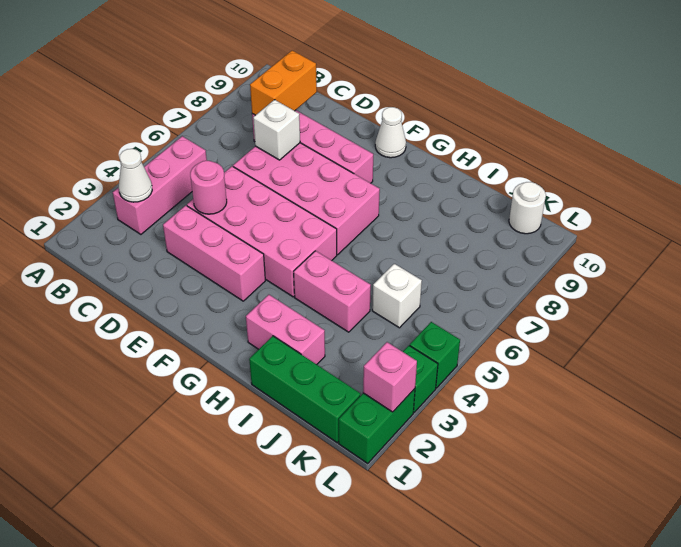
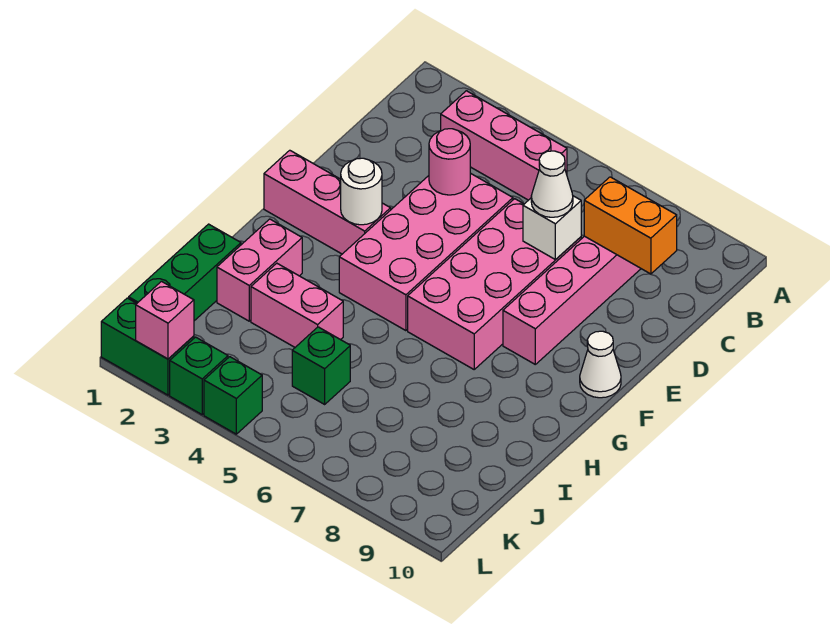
white cone B3 level 2 -> white cone D7 level 3
pink brick D3:F3 level 1 -> pink brick F1:F3 level 1
pink brick H4:I4 level 1 -> pink brick I3:I4 level 1
white brick J5 level 1 -> green brick J5 level 1
white round brick K10 level 1 -> white round brick F3 level 2

